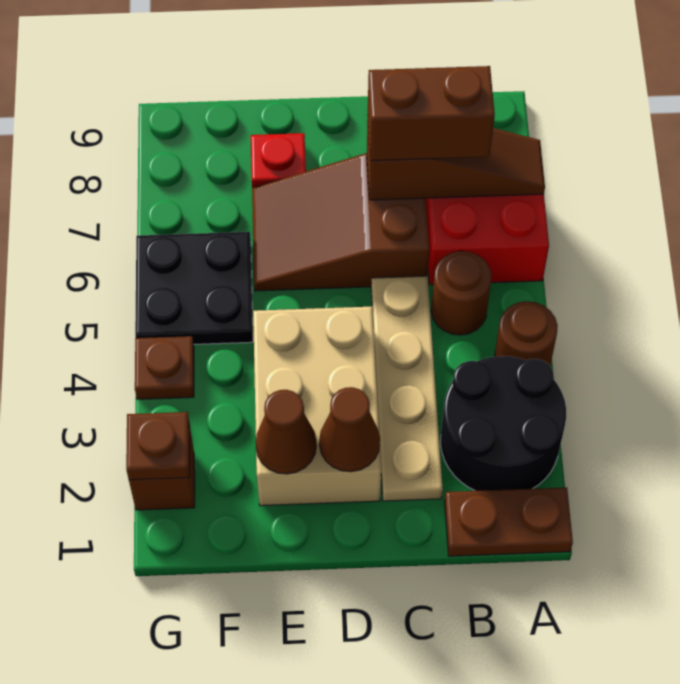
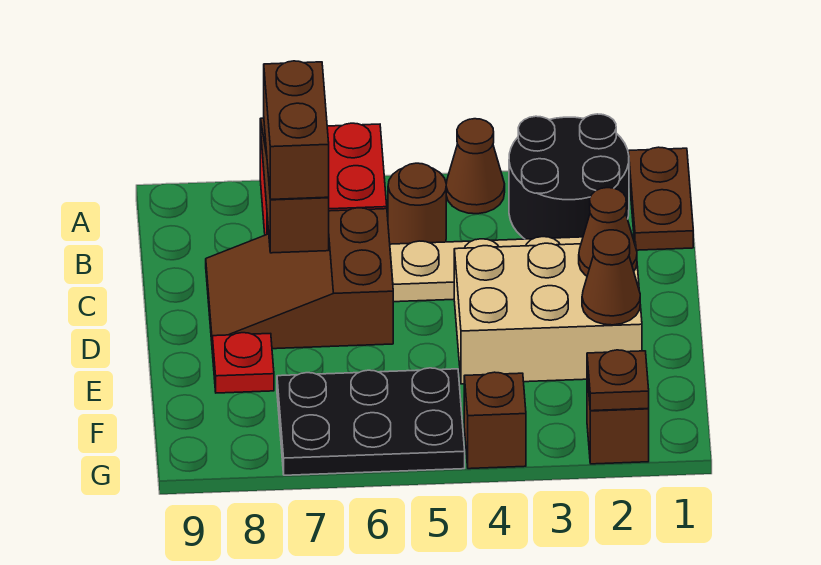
brown round brick A4 level 1 -> brown cone A4 level 1
brown slope C6:E7 level 1 top C -> brown slope C6:D8 level 1 top 6
black plate F5:G6 level 1 -> black plate F5:G7 level 1
brown plate G4 level 1 -> brown brick G4 level 1

